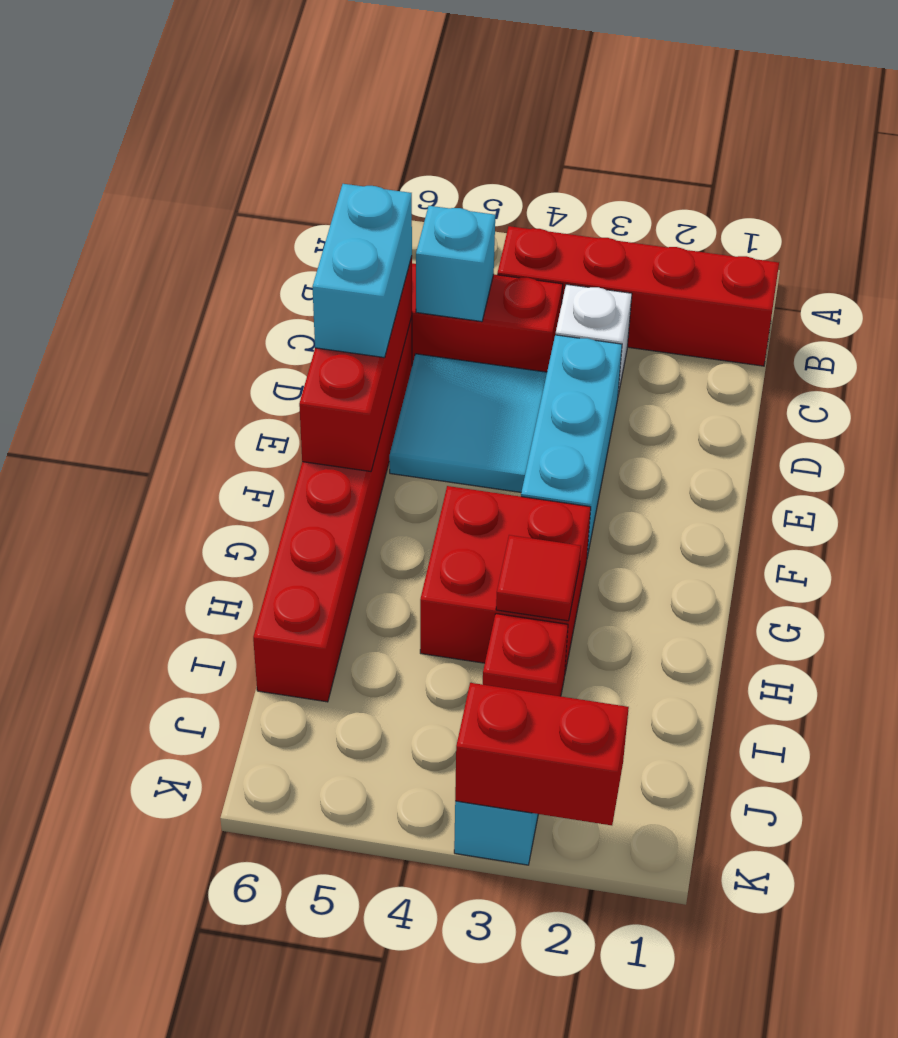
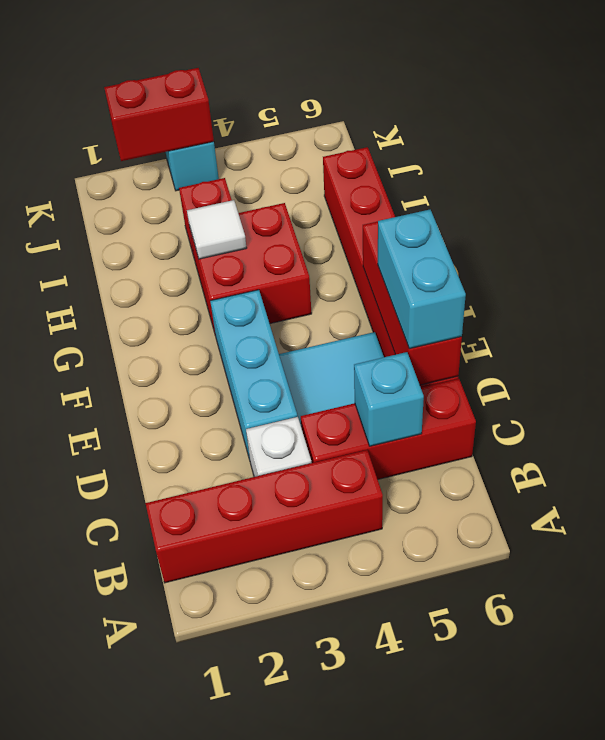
red tile H3 level 2 -> white tile H3 level 2

